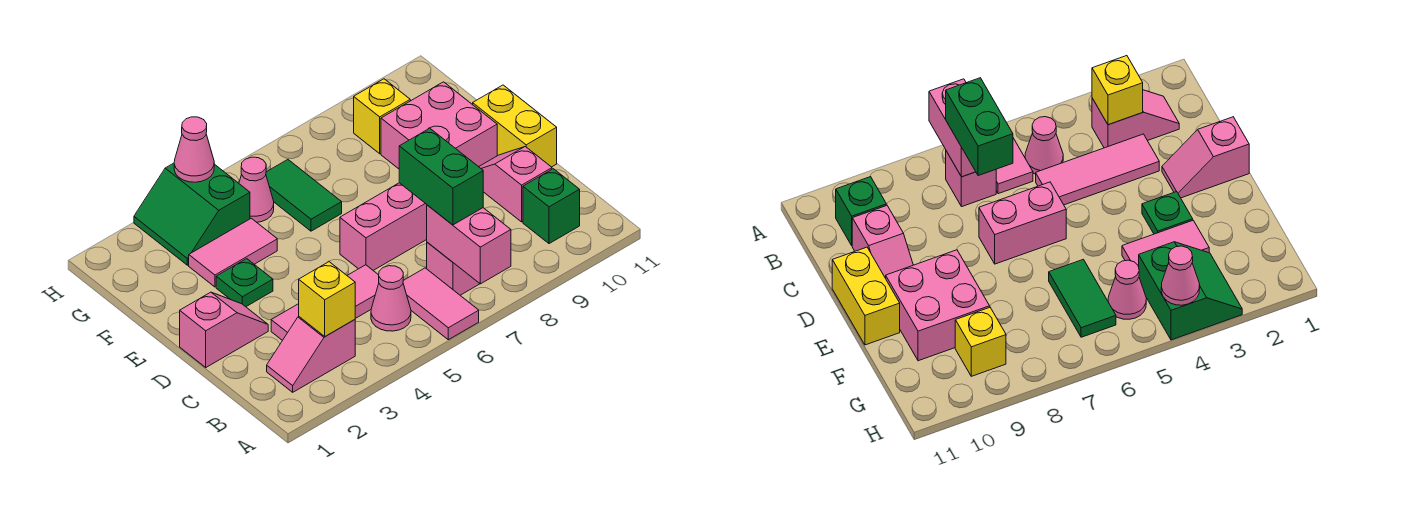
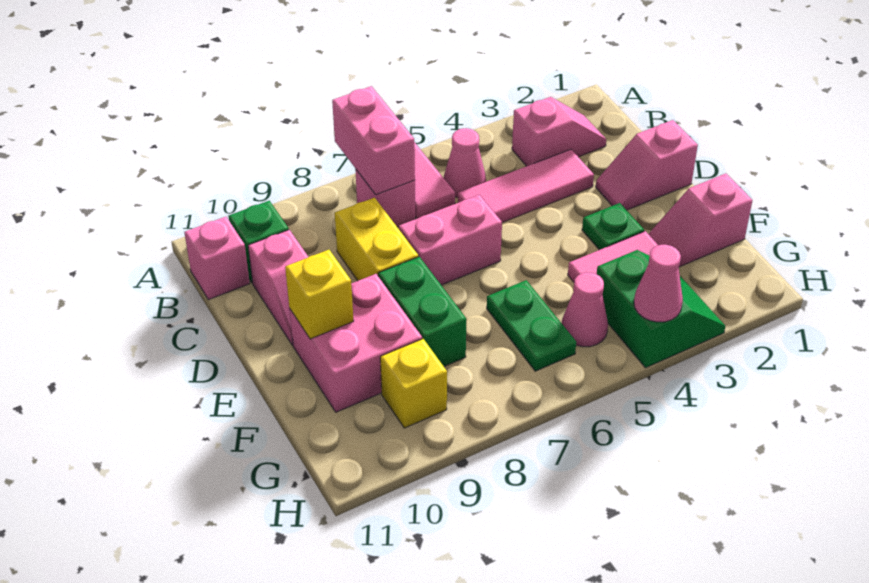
yellow brick B3 level 2 -> yellow brick E10 level 2
green brick B7:C7 level 3 -> green brick E8:F8 level 1
none -> pink brick B11 level 1
yellow brick D11:E11 level 1 -> yellow brick C8:D8 level 1
none -> pink slope F1:F2 level 1 top 1
green tile F6:G6 level 1 -> green plate F6:G6 level 1

